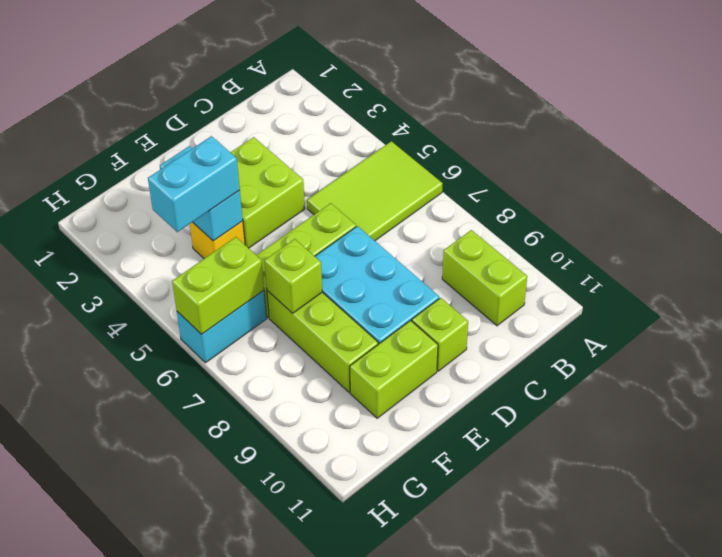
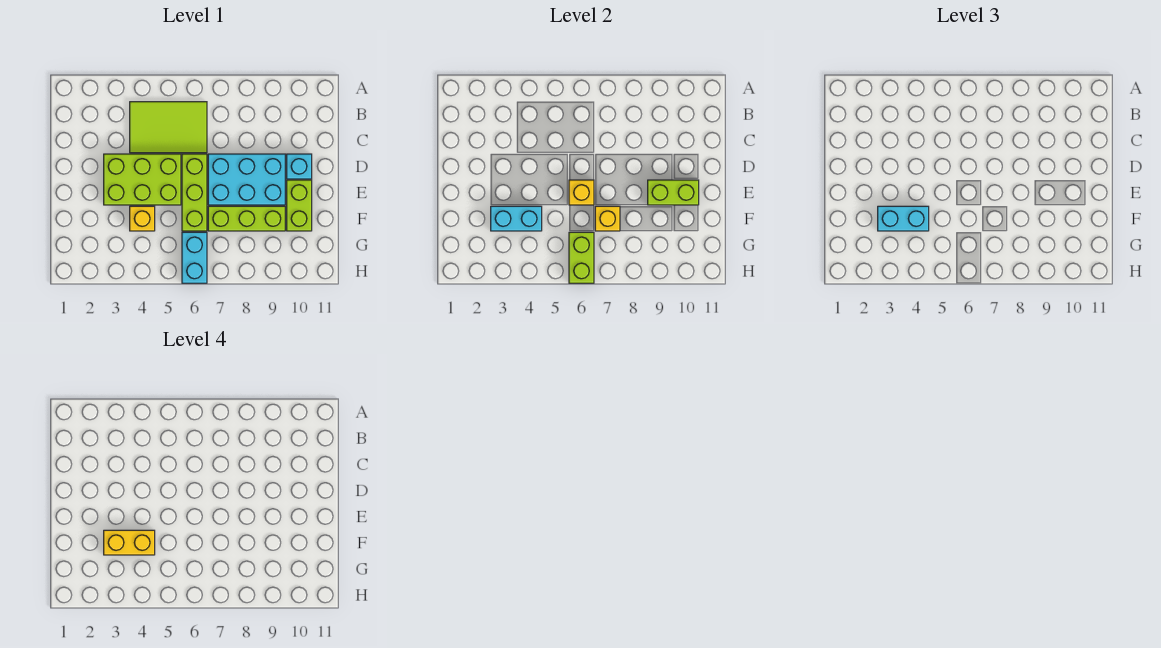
lime tile A5:C6 level 1 -> lime tile B4:C6 level 1
lime brick B9:B10 level 1 -> lime brick E9:E10 level 2
lime brick D3:E4 level 1 -> lime brick D3:E5 level 1
lime brick D10 level 1 -> cyan brick D10 level 1
none -> yellow brick E6 level 2
none -> yellow brick F3:F4 level 4
cyan brick F4:G4 level 3 -> cyan brick F3:F4 level 3
lime brick F7 level 2 -> yellow brick F7 level 2

